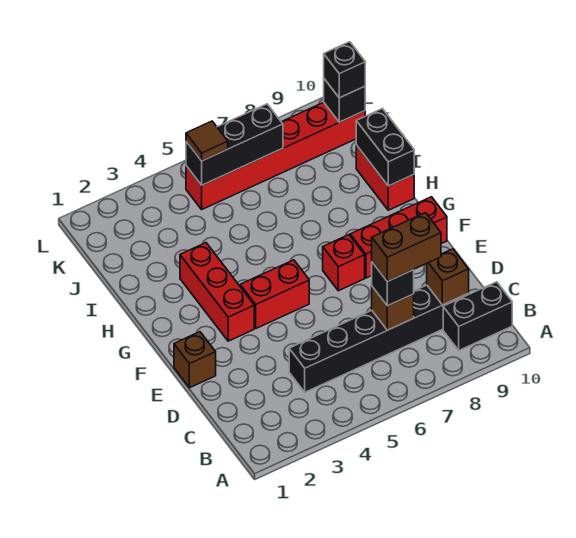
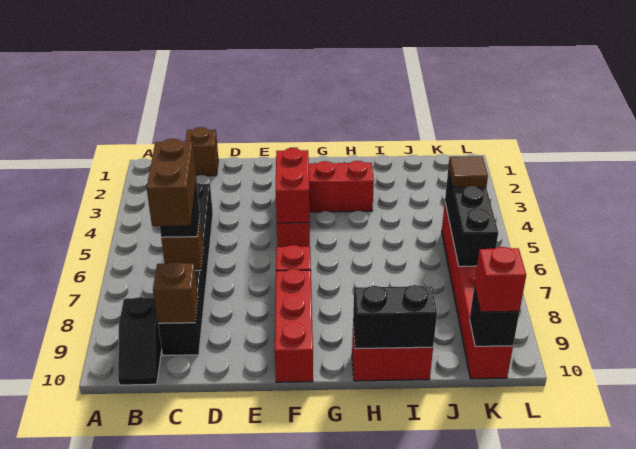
black brick B9:B10 level 1 -> black slope B9:B10 level 1 top 9
brown brick E1 level 1 -> brown brick C1 level 1
none -> red brick F4:F5 level 2
black brick K10 level 3 -> red brick K10 level 3

